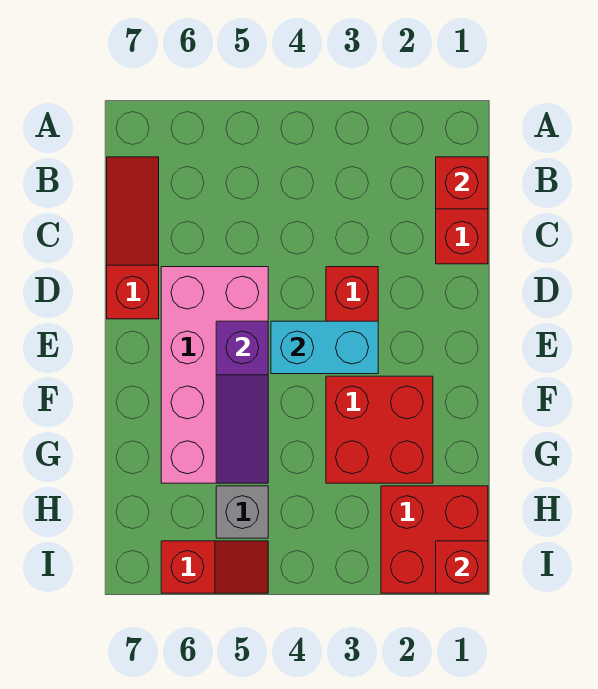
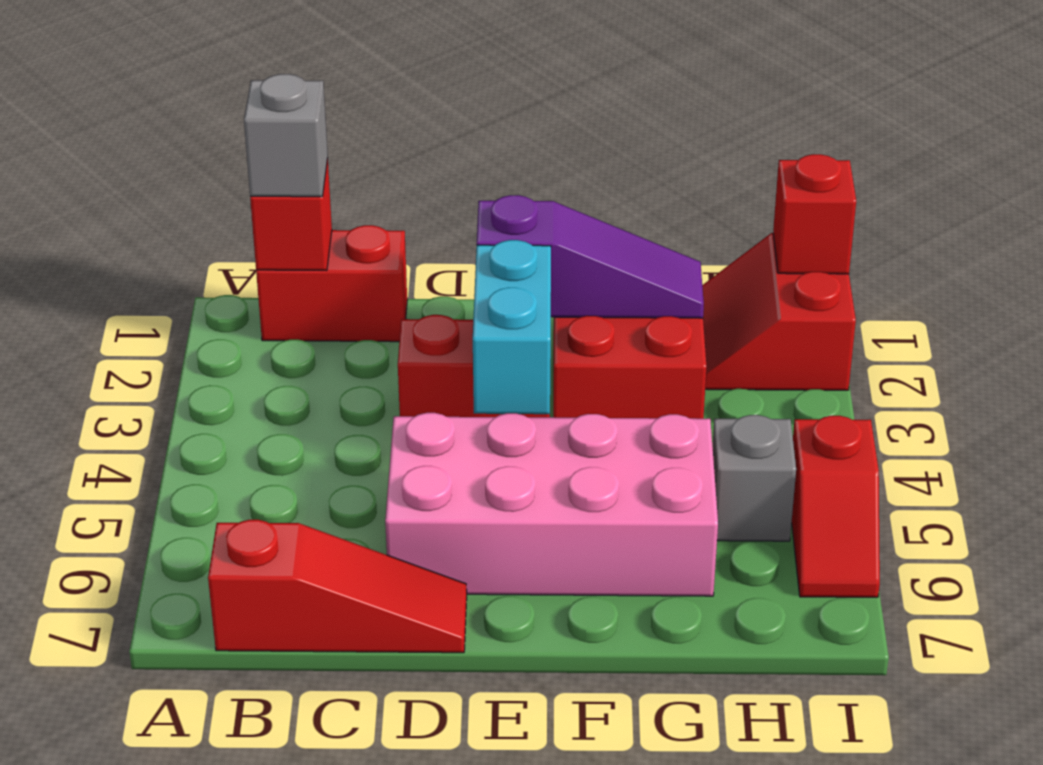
none -> grey brick B1 level 3
red slope B7:D7 level 1 top D -> red slope B7:D7 level 1 top B
purple slope E5:G5 level 2 top E -> purple slope E2:G2 level 2 top E
red brick H1:I2 level 1 -> red slope H1:I2 level 1 top I
red slope I5:I6 level 1 top 6 -> red slope I5:I6 level 1 top 5

